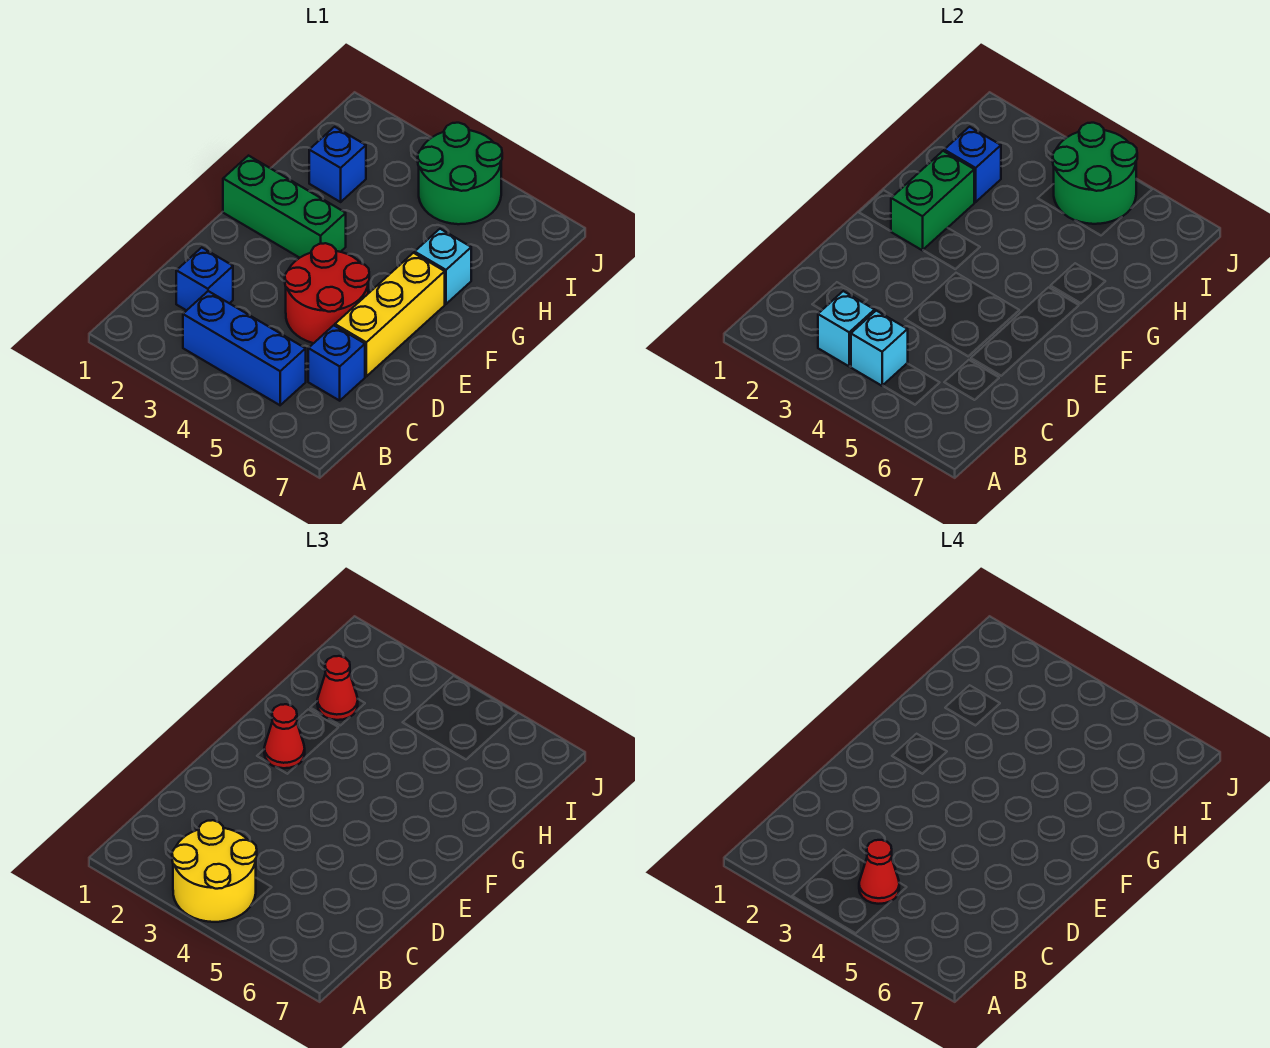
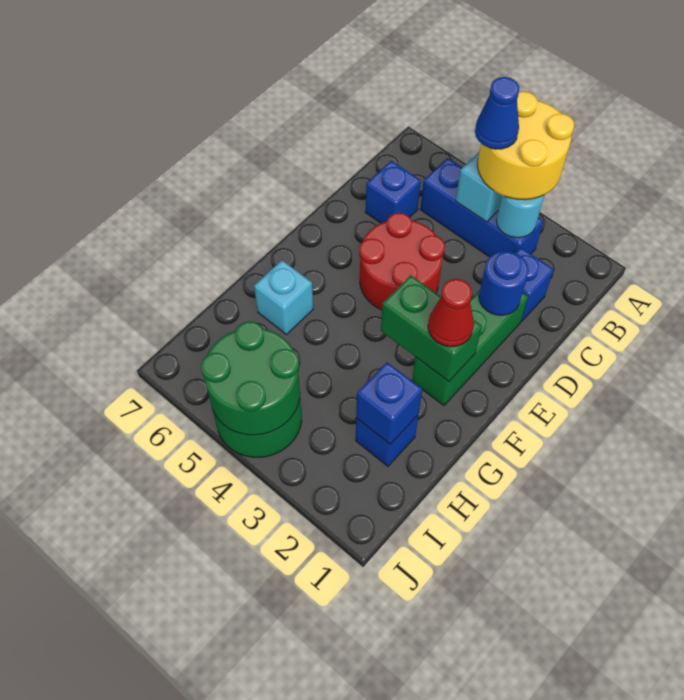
cyan brick B3 level 2 -> cyan round brick B3 level 2
red cone B4 level 4 -> blue cone B4 level 4
none -> blue round brick D2 level 2
yellow brick D6:F6 level 1 -> none
green brick F1:F3 level 1 -> green brick D2:F2 level 1
green brick F2:G2 level 2 -> green brick F2:F3 level 2
red cone H2 level 3 -> none

